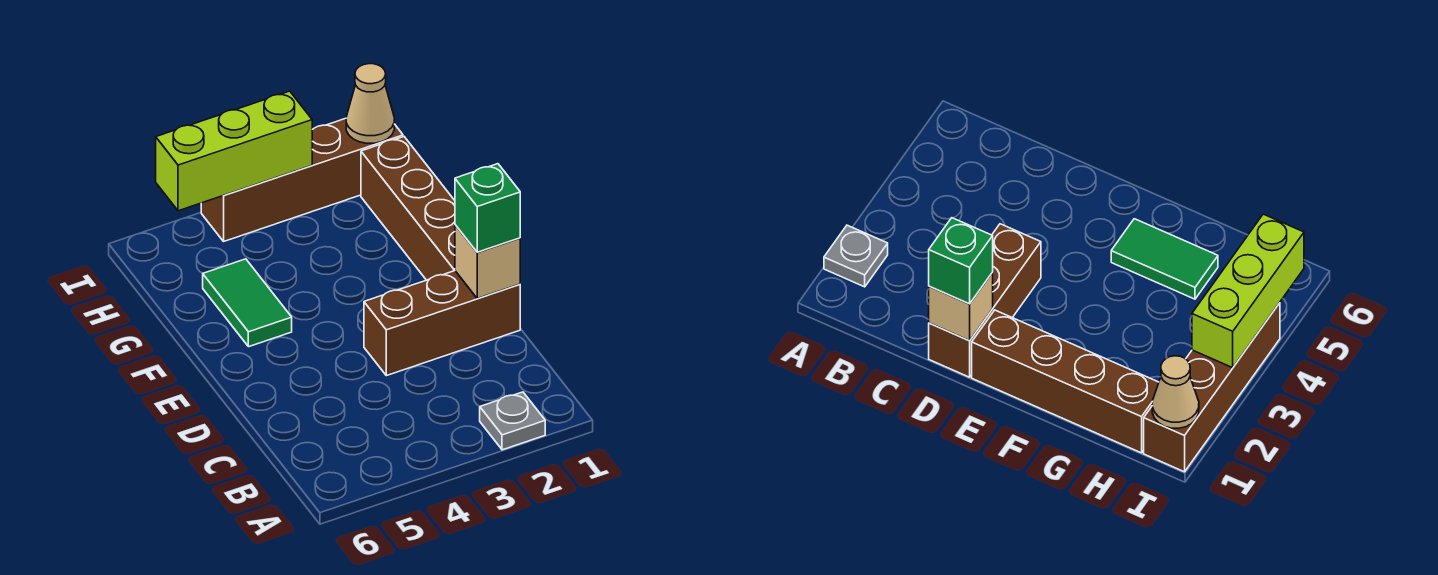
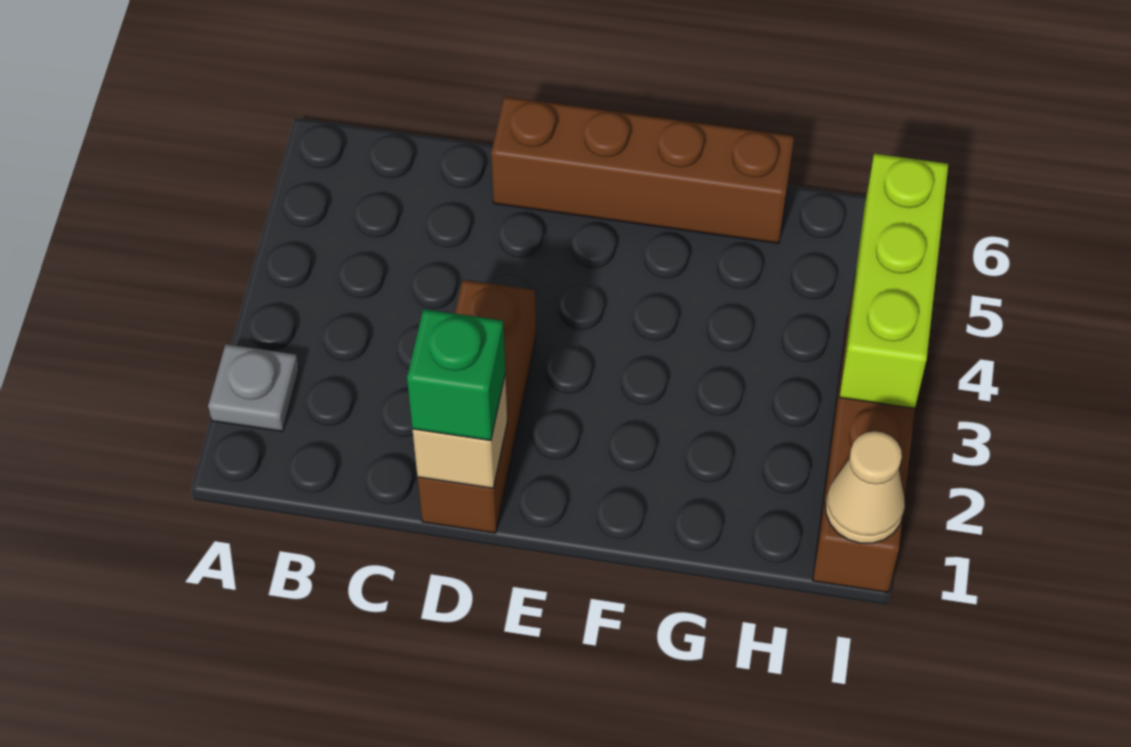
brown brick E1:H1 level 1 -> brown brick D6:G6 level 1
green tile F5:G5 level 1 -> none

